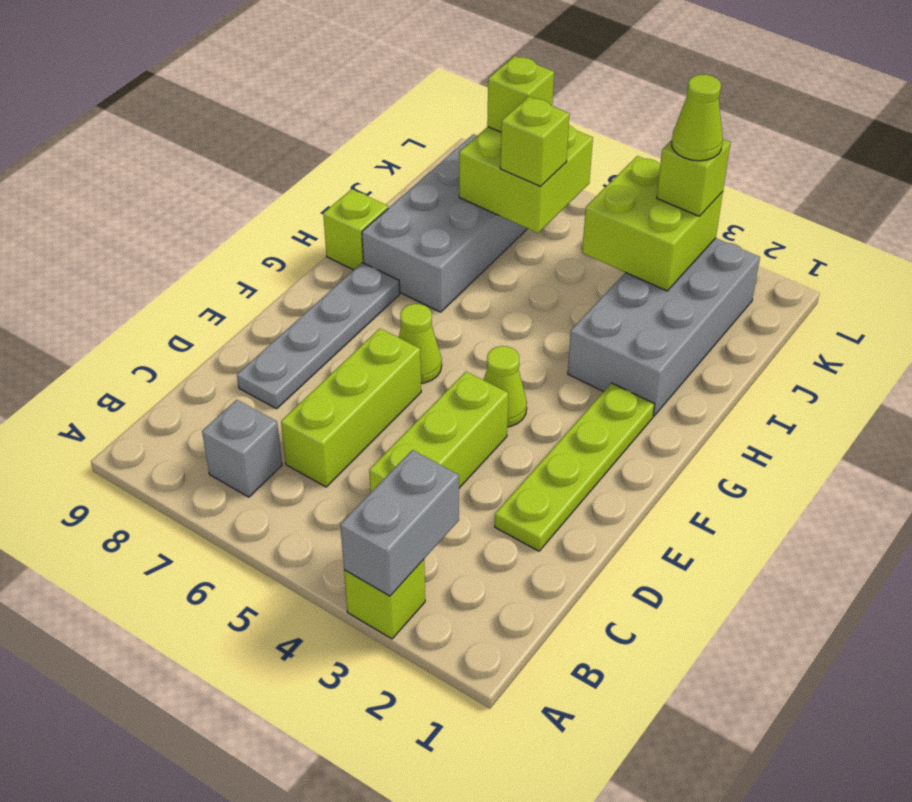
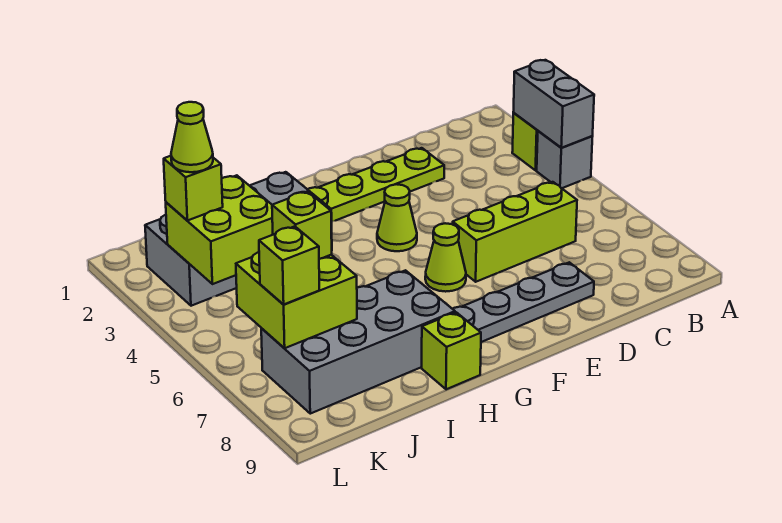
grey brick A3:B3 level 2 -> grey brick A3:A4 level 2
grey brick B7 level 1 -> grey brick A4 level 1
lime brick C4:E4 level 1 -> none

